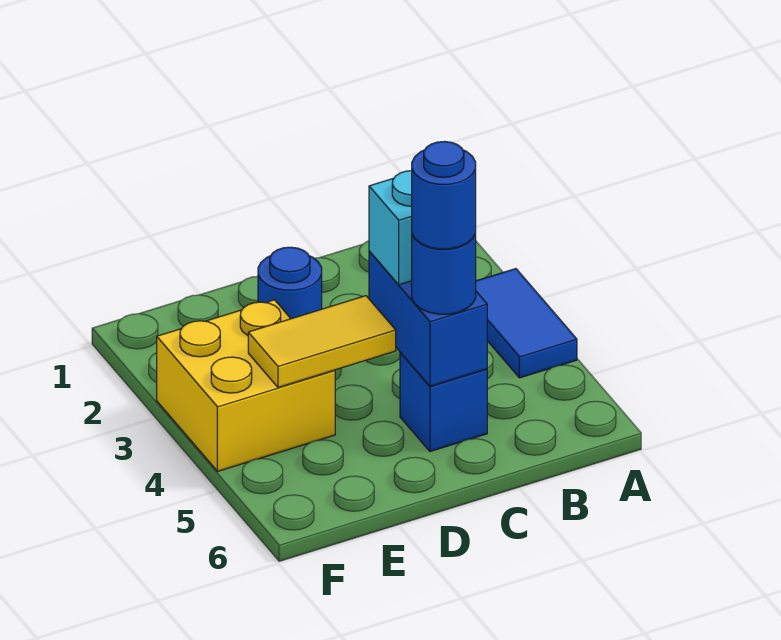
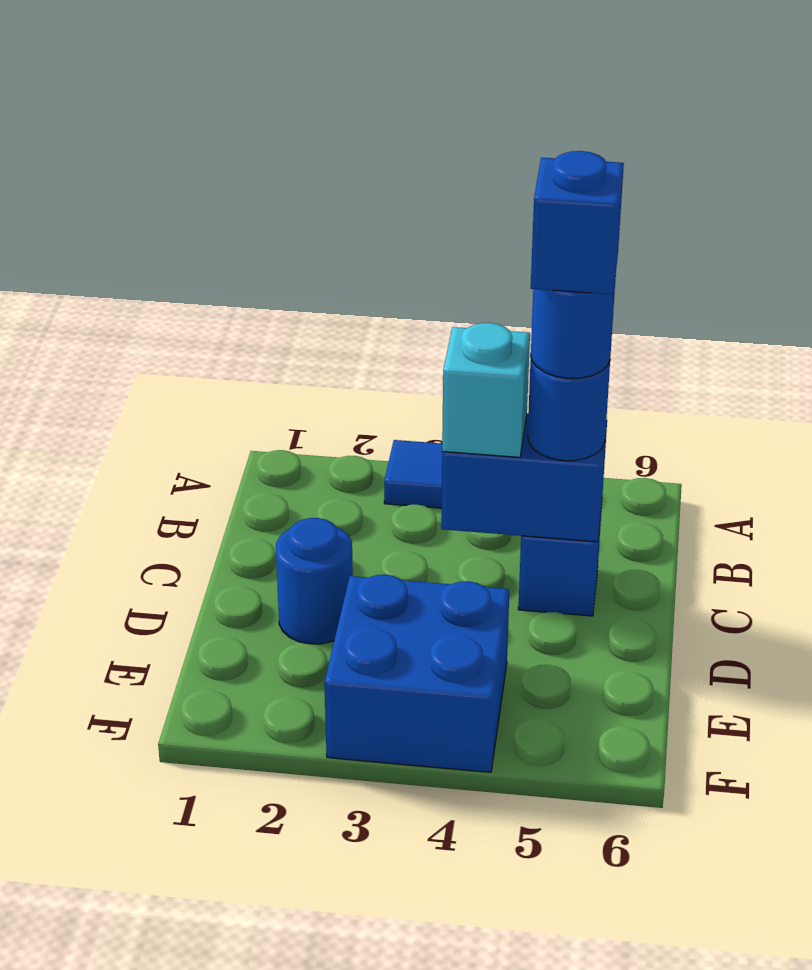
none -> blue brick C5 level 5
yellow tile D4:E4 level 2 -> none
yellow brick E3:F4 level 1 -> blue brick E3:F4 level 1

